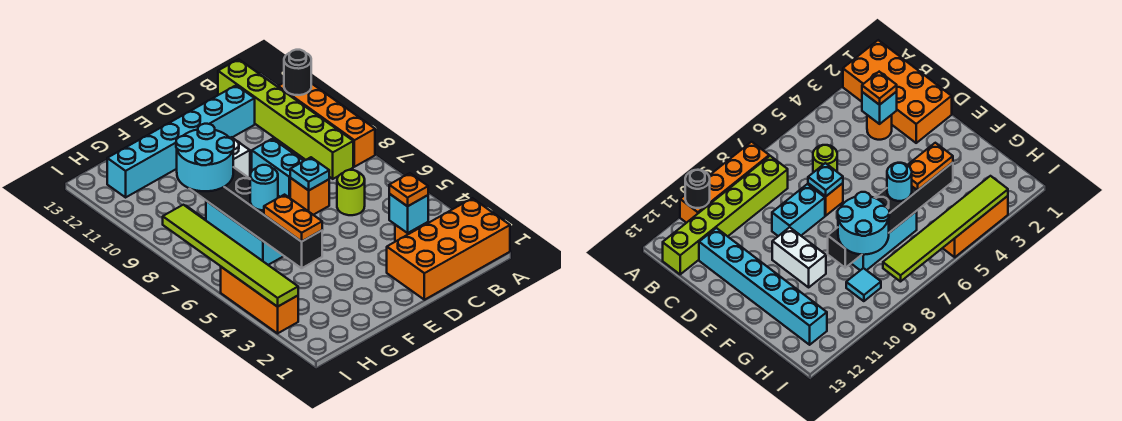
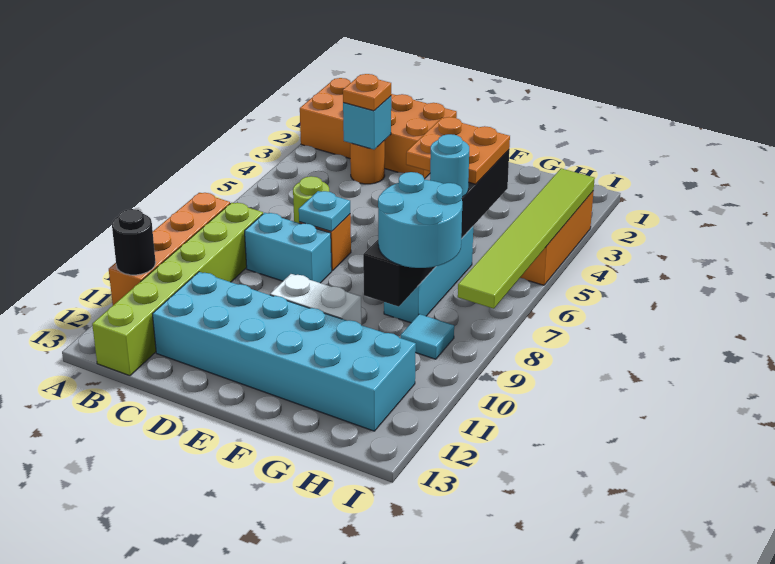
cyan brick C12:H12 level 1 -> cyan brick C11:H12 level 1
cyan brick D8:D9 level 1 -> cyan brick C8:D8 level 1
orange plate G4:G5 level 3 -> orange plate F4:G5 level 3

